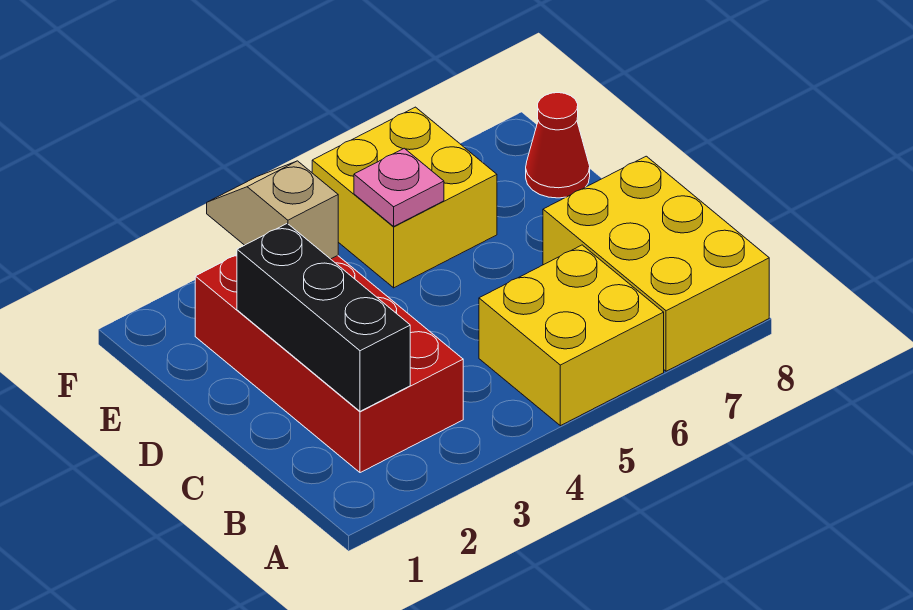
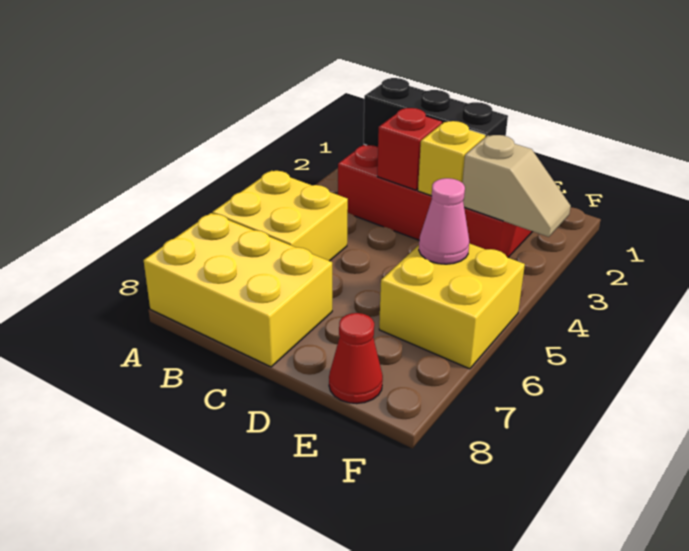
none -> red brick C3 level 2
none -> yellow brick D3 level 2
pink plate E5 level 2 -> pink cone E5 level 2

